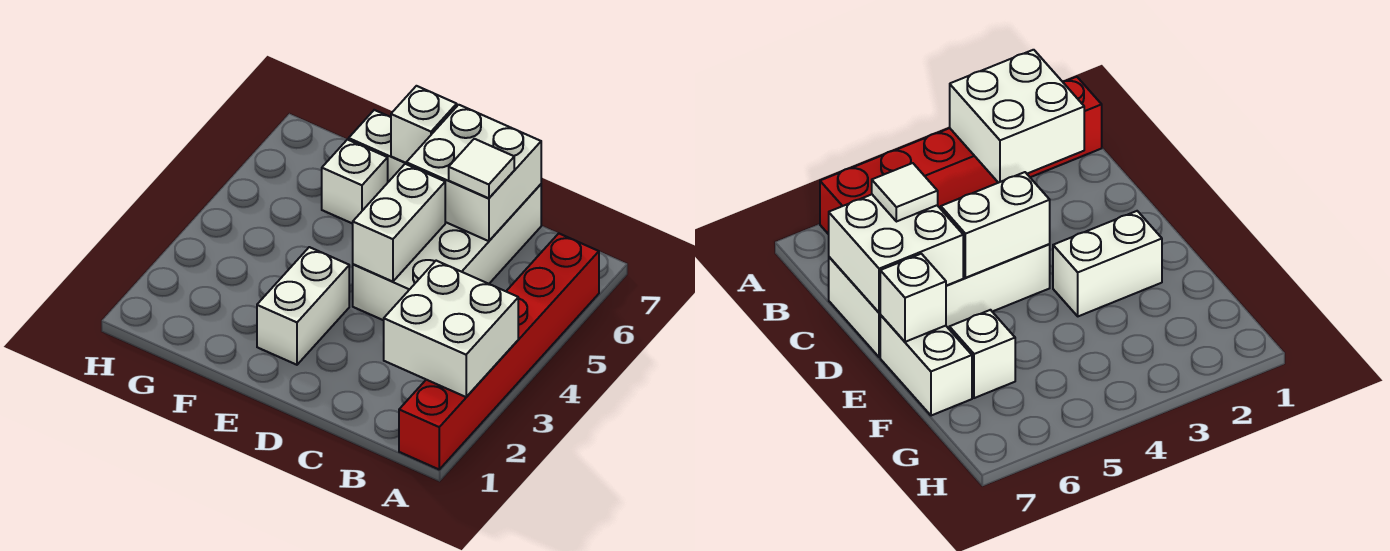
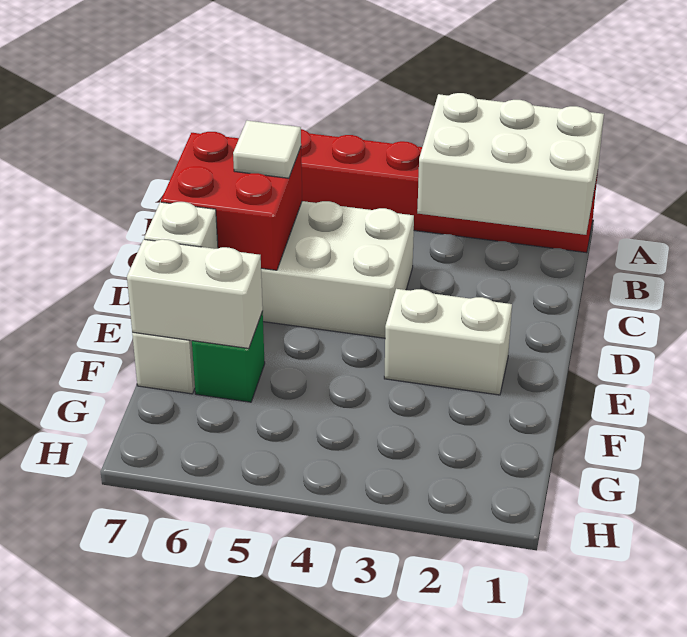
white brick A2:B3 level 2 -> white brick A1:B3 level 2
white brick C6:D7 level 2 -> red brick C6:D7 level 2
white brick D4:D5 level 2 -> white brick F6:F7 level 2
white brick F6 level 1 -> green brick F6 level 1

